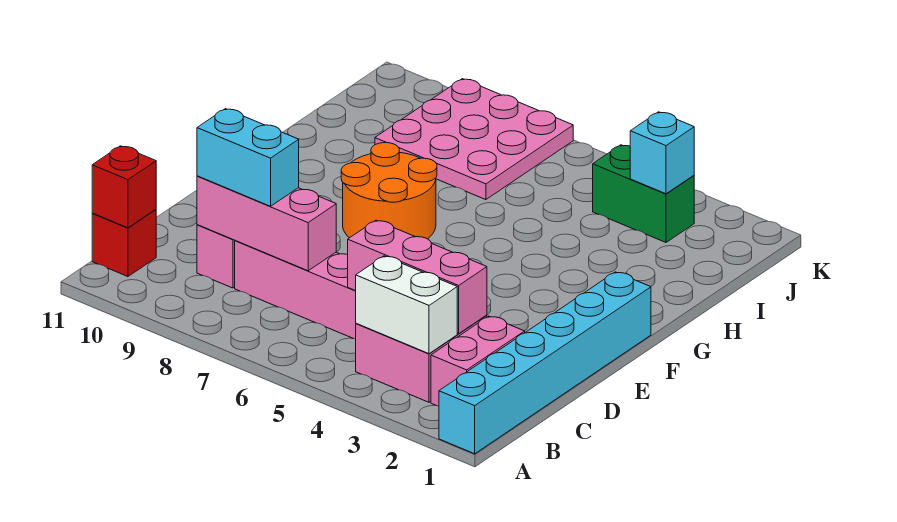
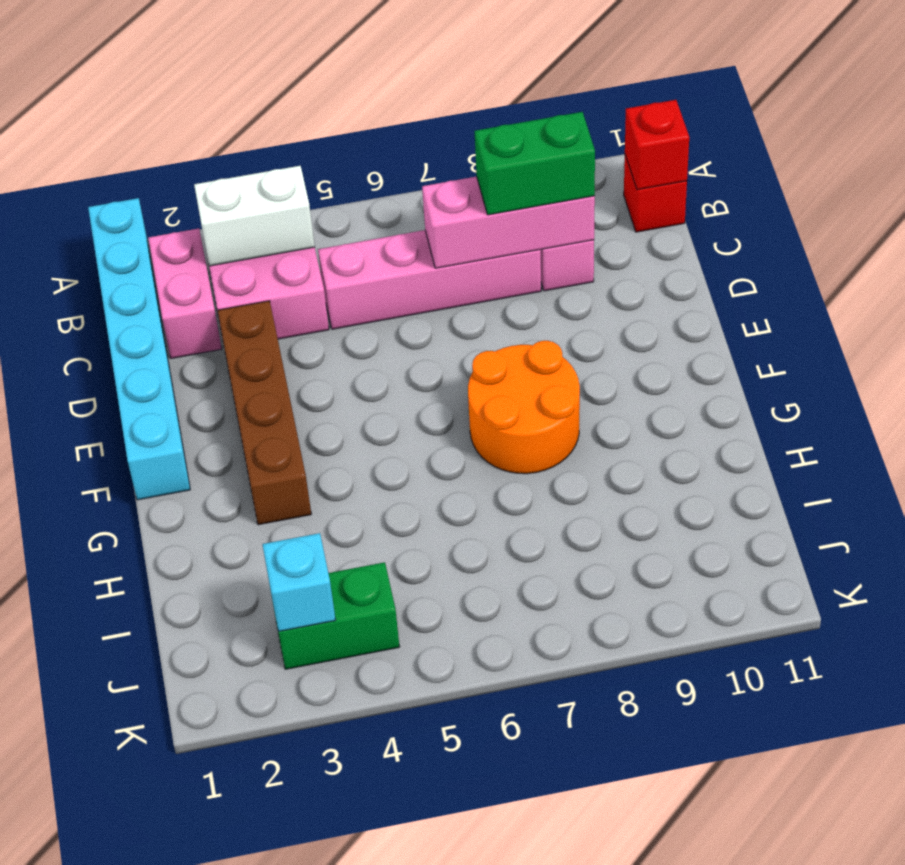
pink brick C3:C5 level 2 -> none
cyan brick C8:C9 level 3 -> green brick C8:C9 level 3
none -> brown brick D3:G3 level 1
pink plate I7:K9 level 1 -> none

